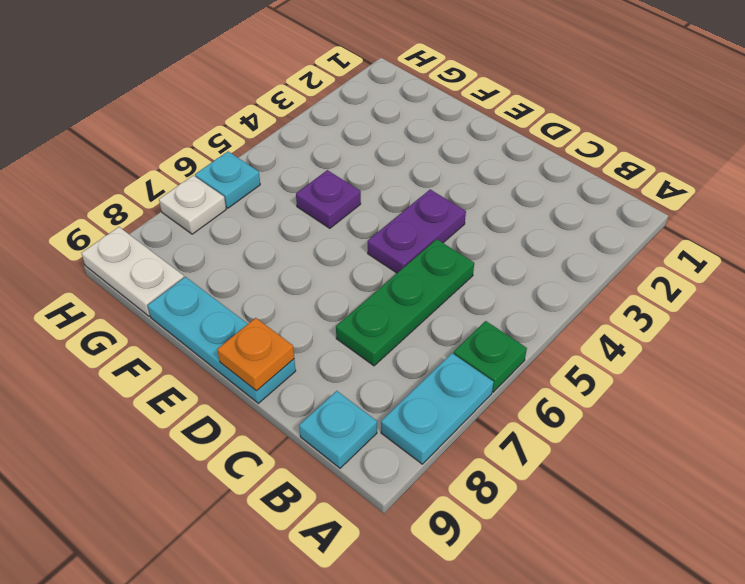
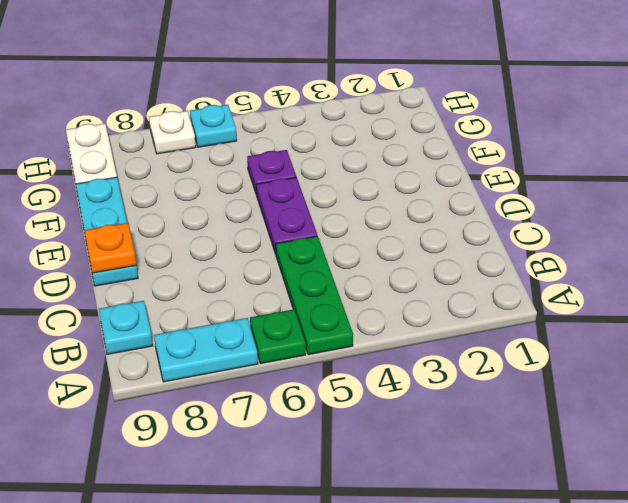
green plate C5:C7 level 1 -> green plate A5:C5 level 1
purple plate D4:D5 level 1 -> purple plate D5:E5 level 1

